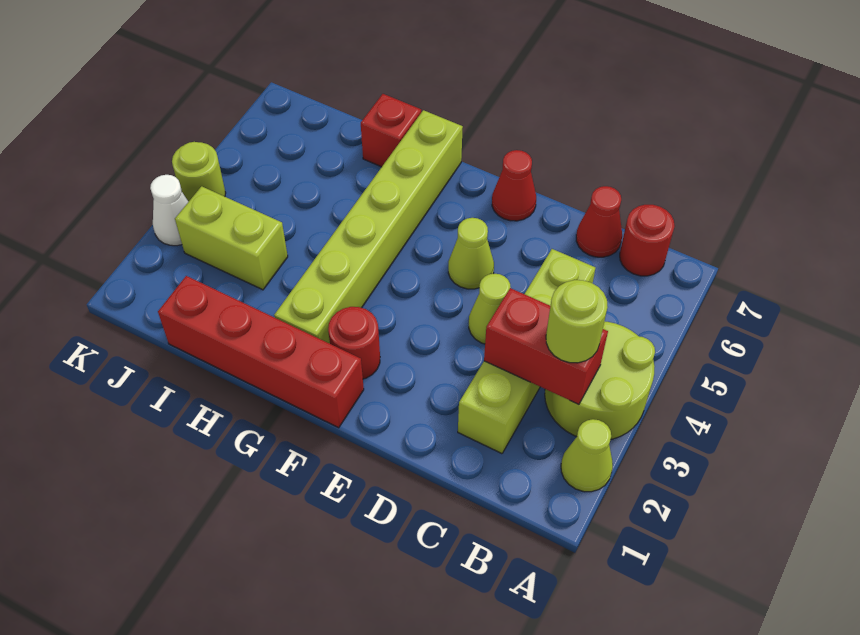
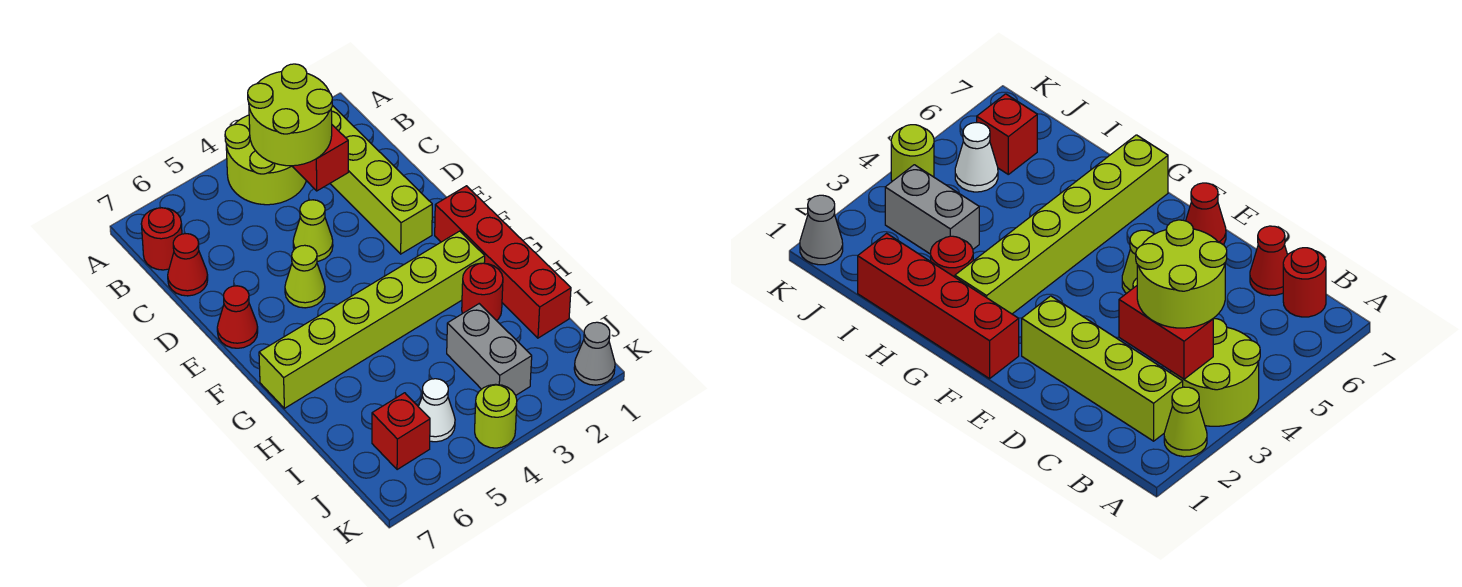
lime round brick B3 level 3 -> lime round brick B3:C4 level 3
lime brick C2:C5 level 1 -> lime brick B2:E2 level 1
red round brick F2 level 1 -> red round brick H2 level 1
red brick H7 level 1 -> red brick J6 level 1
lime brick I3:J3 level 1 -> grey brick I3:J3 level 1
none -> grey cone K1 level 1
white cone K3 level 1 -> white cone J5 level 1

